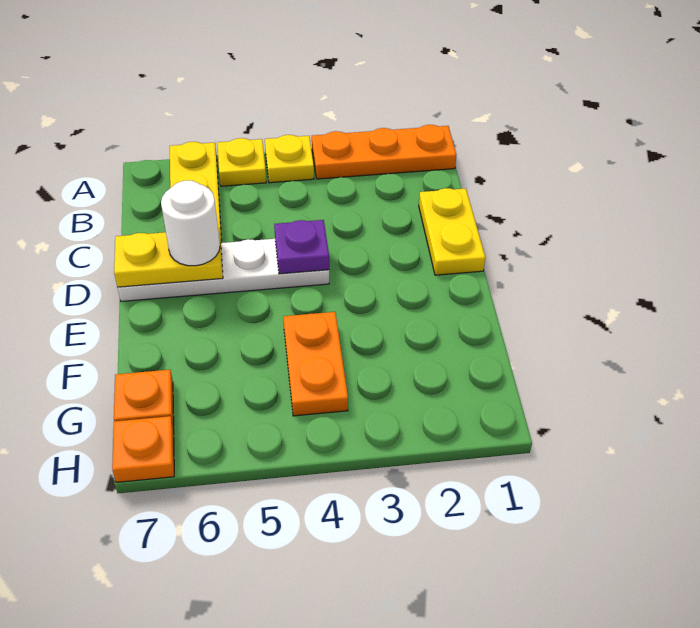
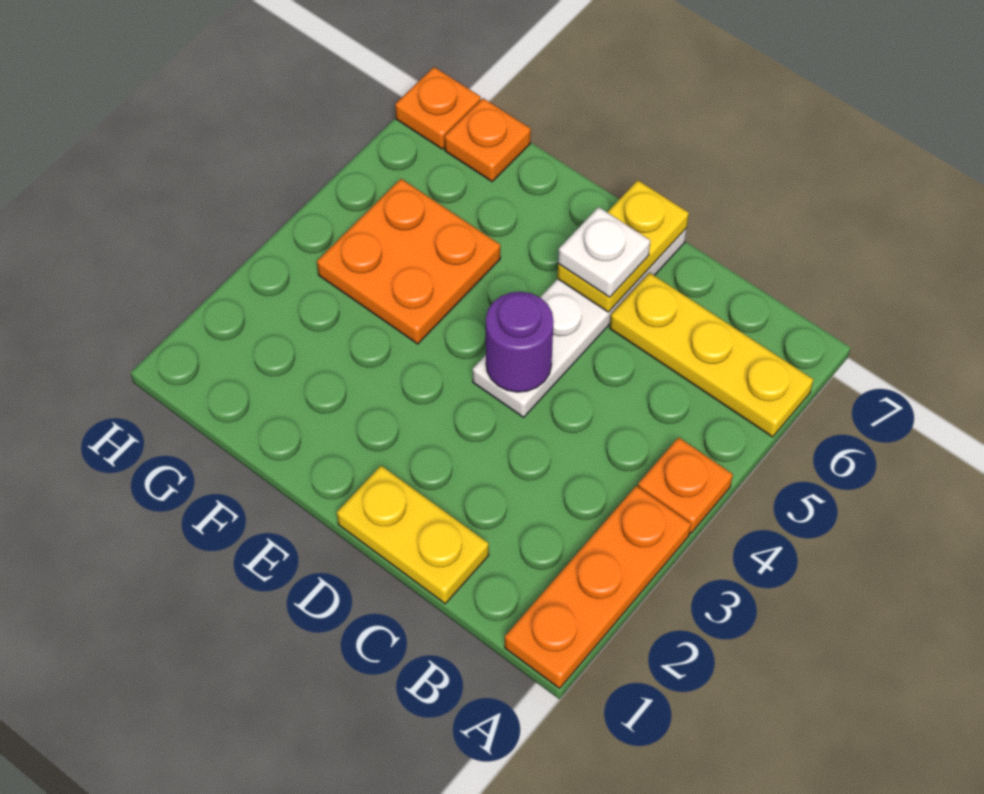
yellow plate A4 level 1 -> orange plate A4 level 1
yellow plate A5 level 1 -> none
purple plate D4 level 2 -> purple round brick D4 level 2
white round brick D6 level 3 -> white plate D6 level 3
orange plate F4:G4 level 1 -> orange plate F4:G5 level 1

